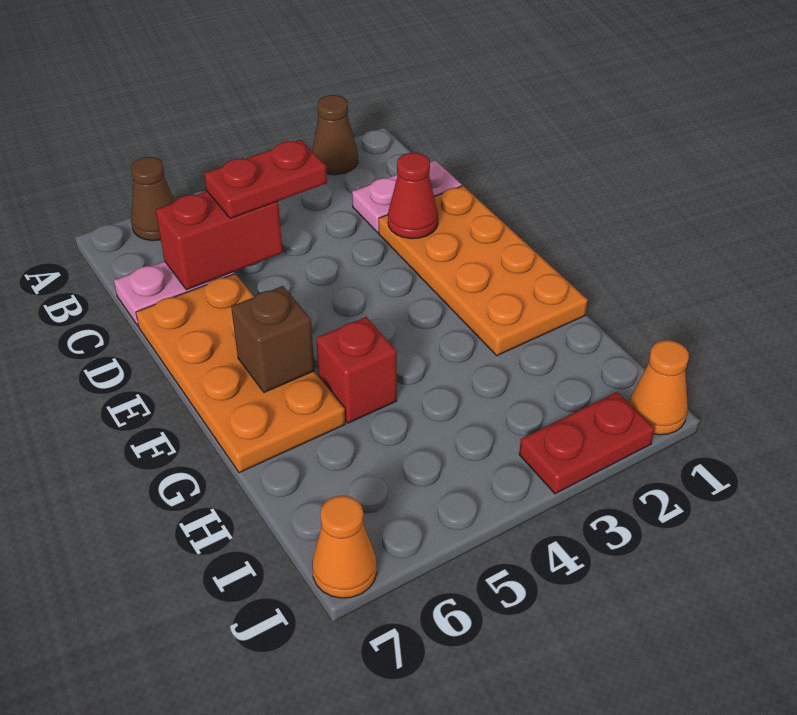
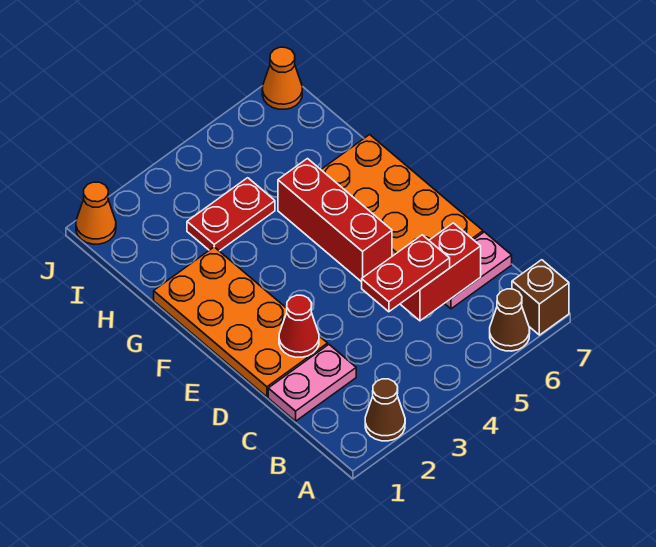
brown brick F6 level 2 -> brown brick A7 level 1
red brick G5 level 1 -> red brick E5:G5 level 1
red plate J2:J3 level 1 -> red plate H3:H4 level 1

